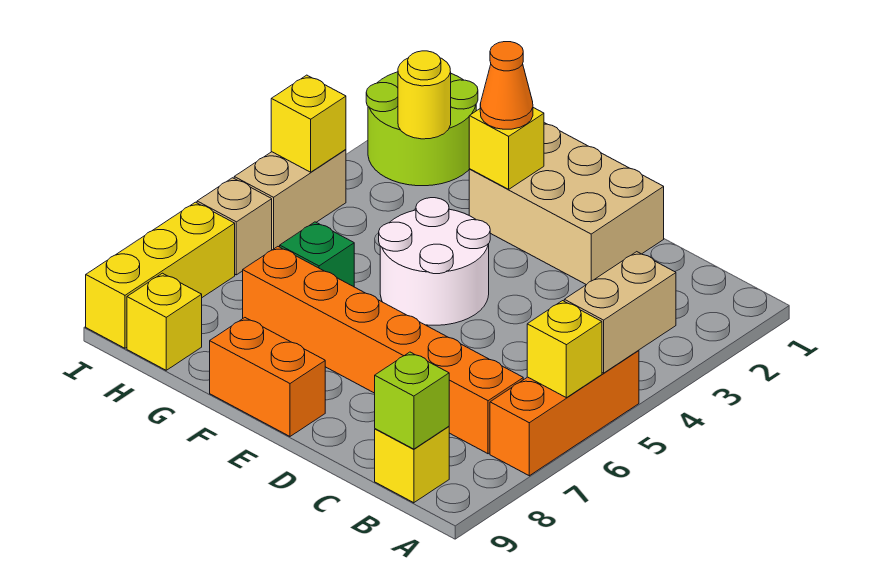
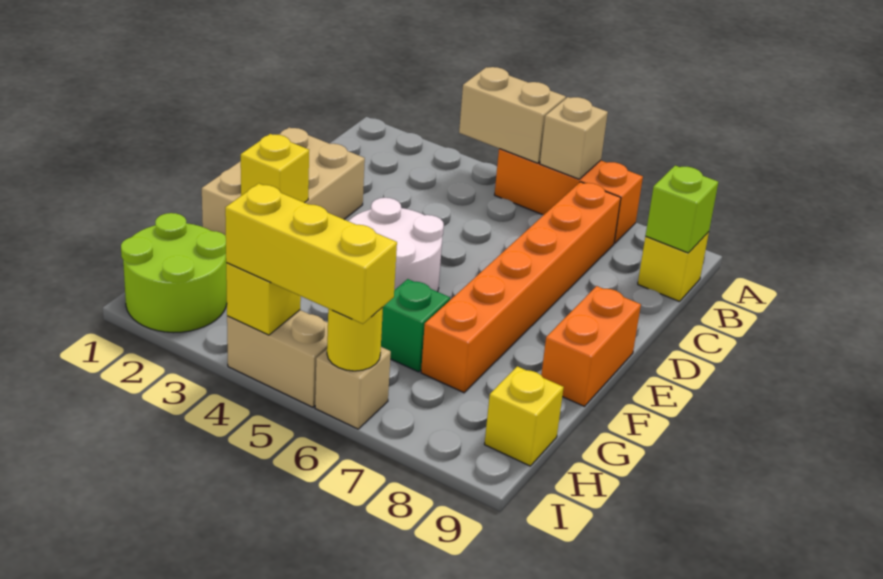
yellow brick A6 level 2 -> tan brick A6 level 2
orange cone F2 level 3 -> none
yellow round brick H2 level 2 -> yellow round brick I6 level 2
yellow brick I7:I9 level 1 -> yellow brick I4:I6 level 3

